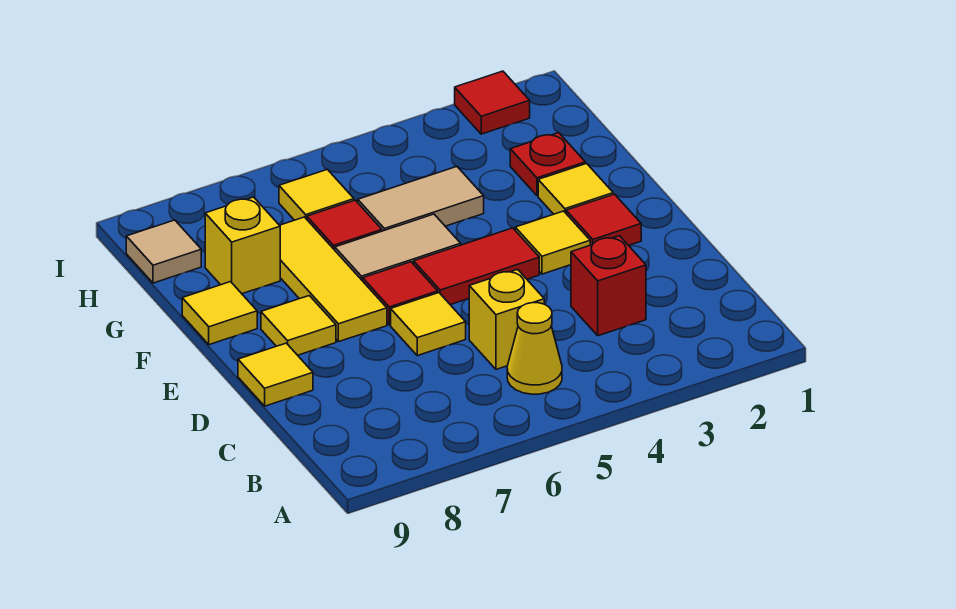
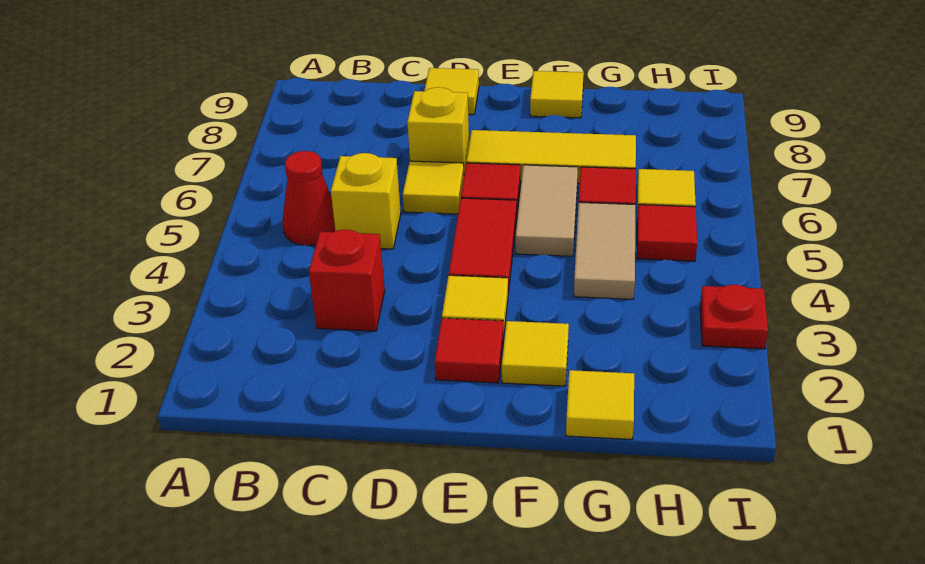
yellow cone B5 level 1 -> red cone B5 level 1
yellow tile E8 level 1 -> yellow tile G1 level 1
red plate G2 level 1 -> red plate I3 level 1
yellow brick G8 level 1 -> yellow brick D7 level 1
tan tile H9 level 1 -> none
red tile I2 level 1 -> red tile H5 level 1

